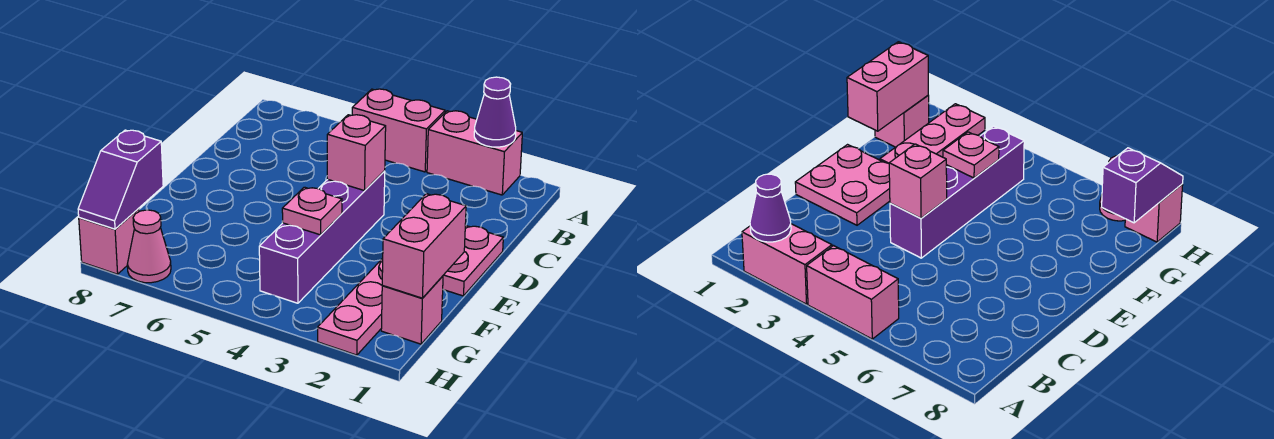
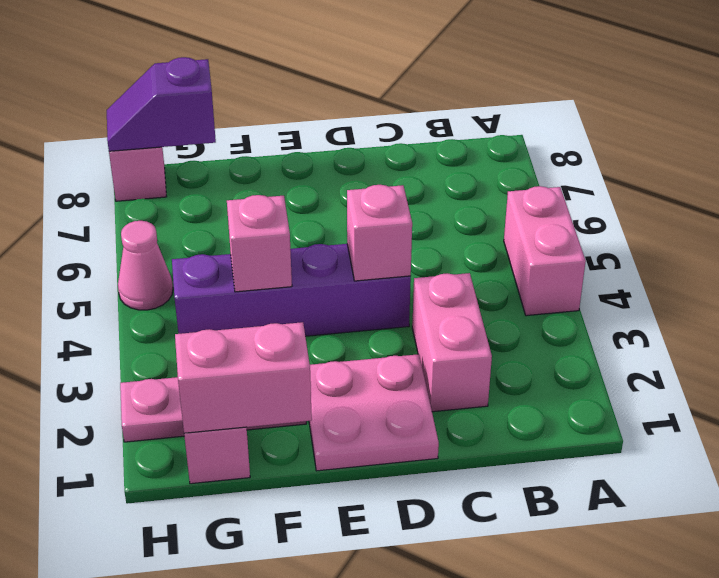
pink brick A2:A3 level 1 -> pink brick C2:C3 level 1
purple cone A2 level 2 -> none
pink plate F4 level 2 -> pink brick F4 level 2
pink cone H7 level 1 -> pink cone H5 level 1

